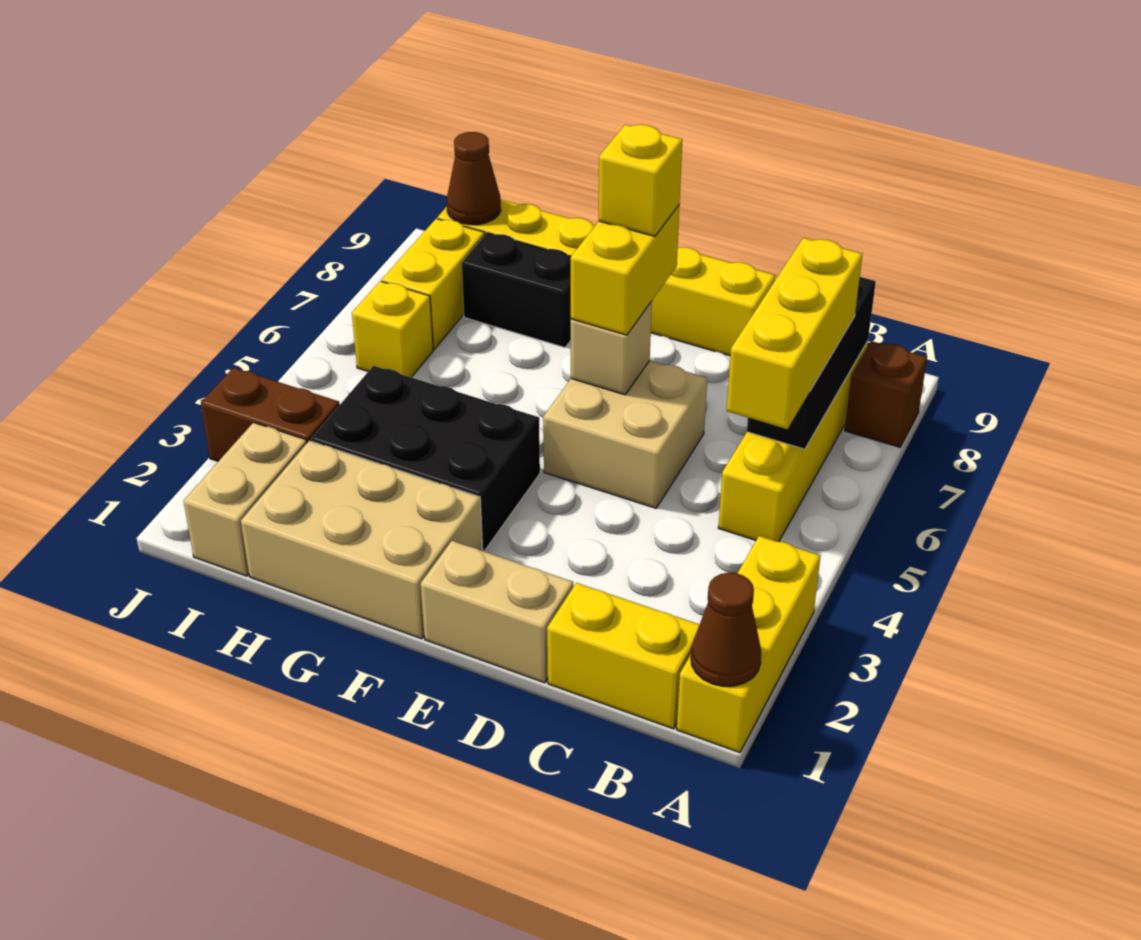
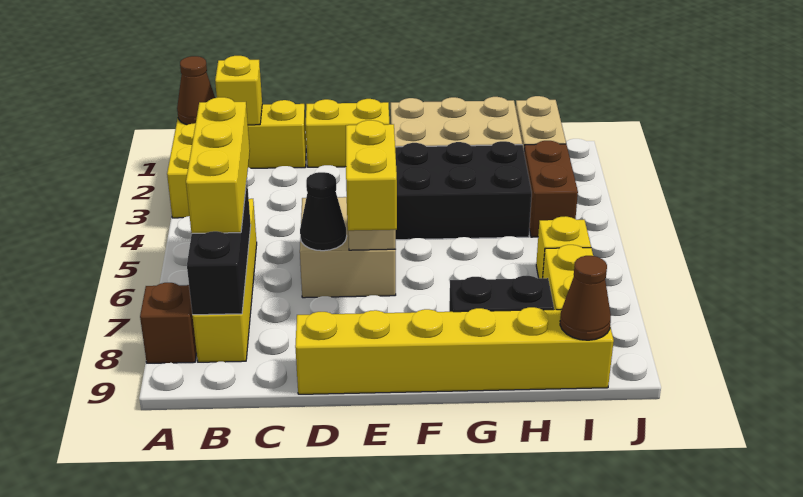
tan brick D1:E1 level 1 -> yellow brick D1:E1 level 1
none -> black cone D6 level 2
yellow brick E7 level 4 -> yellow brick B1 level 2
brown brick I3:J3 level 1 -> brown brick I3:I4 level 1

